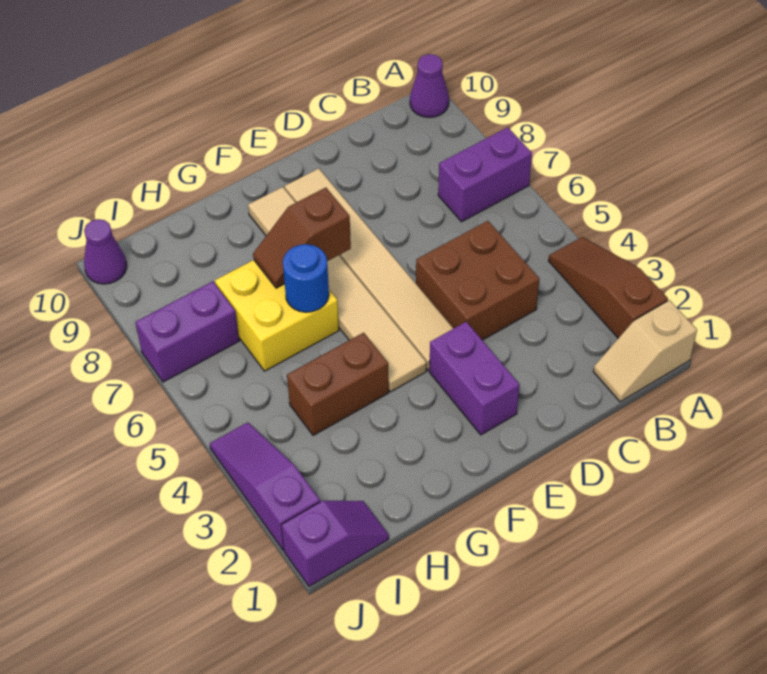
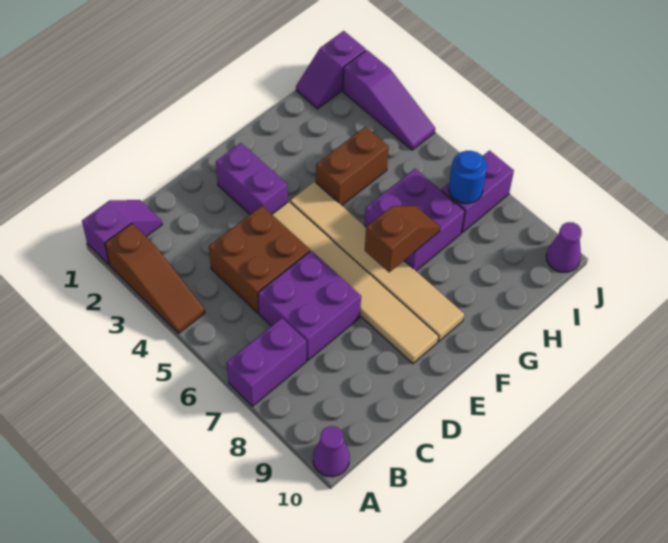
tan slope A1:B1 level 1 top A -> purple slope A1:B1 level 1 top A
none -> purple brick C6:D7 level 1
yellow brick G6:H7 level 1 -> purple brick G6:H7 level 1
blue round brick G6 level 2 -> blue round brick I7 level 2

